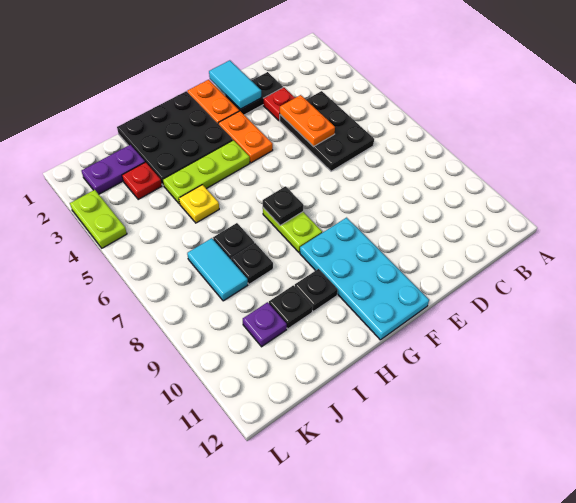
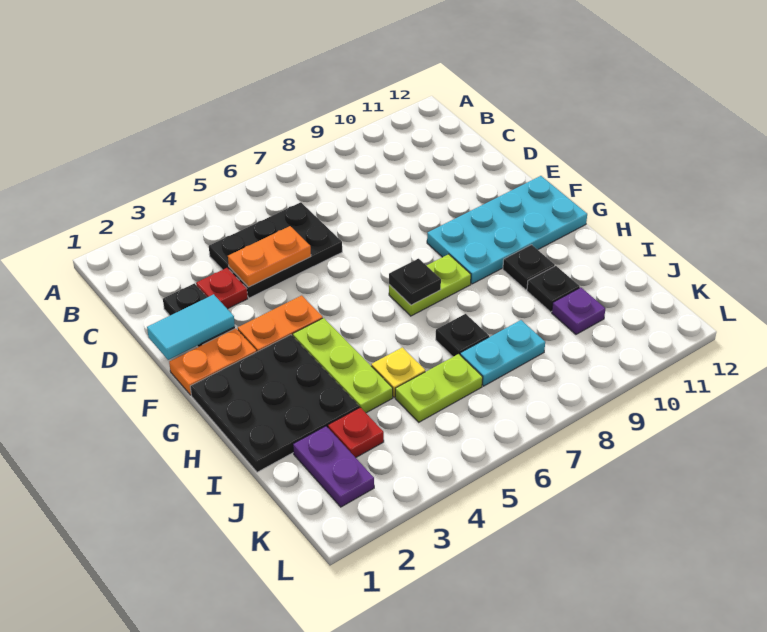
black plate I8 level 1 -> none
cyan tile J7:J8 level 1 -> cyan plate J7:J8 level 1
lime plate L3:L4 level 1 -> lime plate J5:J6 level 1

